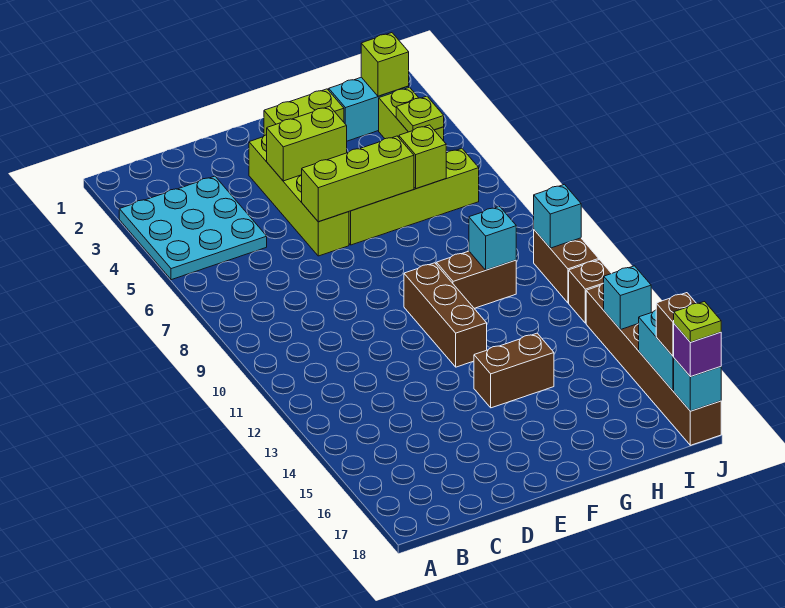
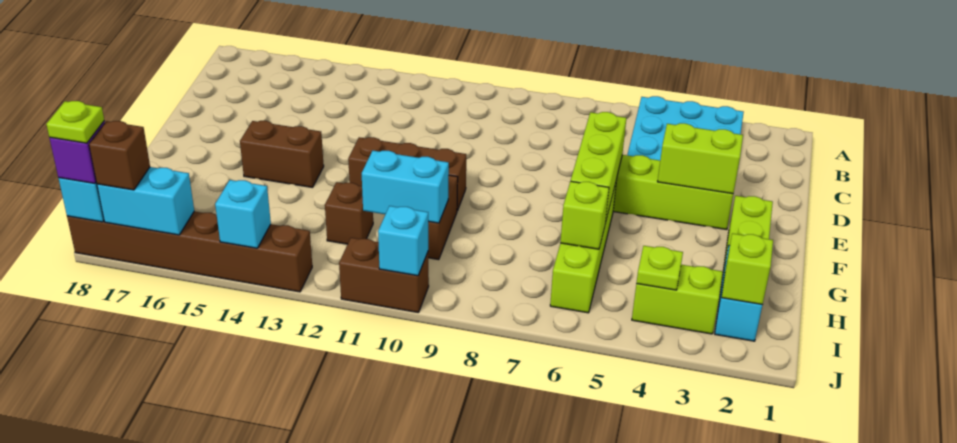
lime brick E4:F4 level 2 -> lime brick E3:E4 level 2
brown brick F14:G14 level 1 -> brown brick F14:F15 level 1
cyan brick H10 level 2 -> cyan brick H10:H11 level 2
brown brick J12 level 1 -> brown brick H12 level 1

